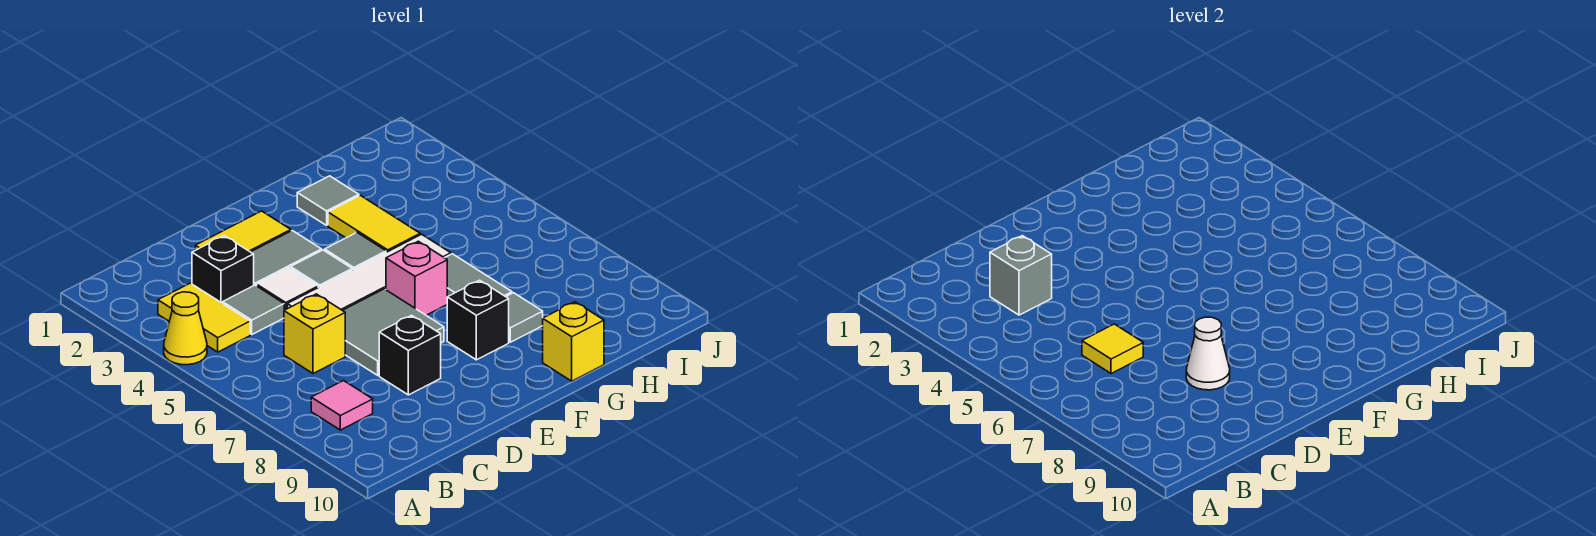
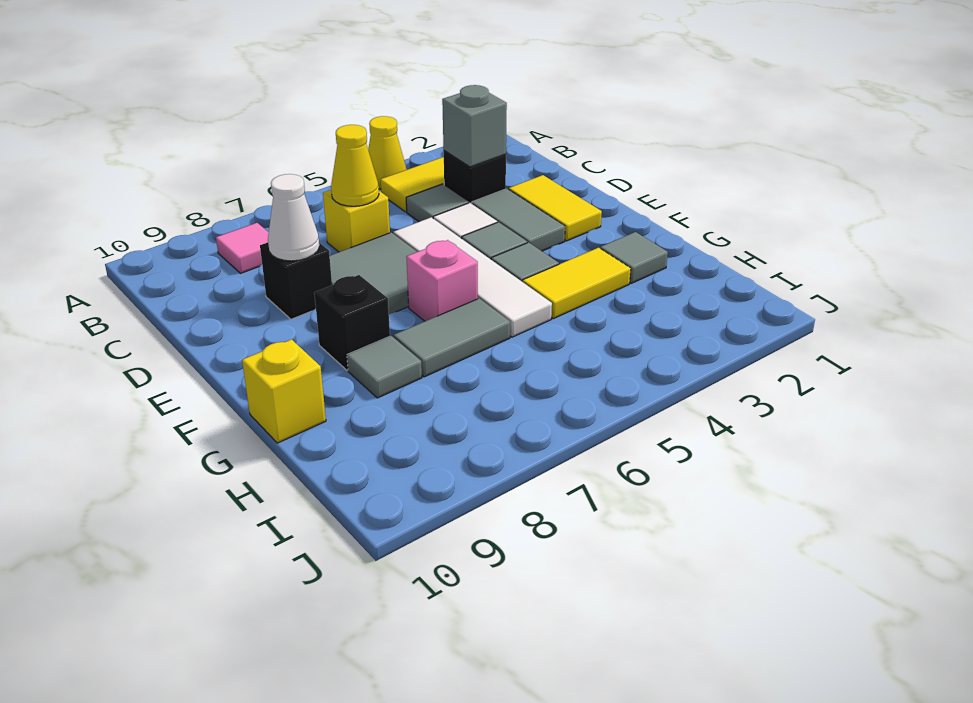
yellow tile C6 level 2 -> yellow cone C6 level 2

